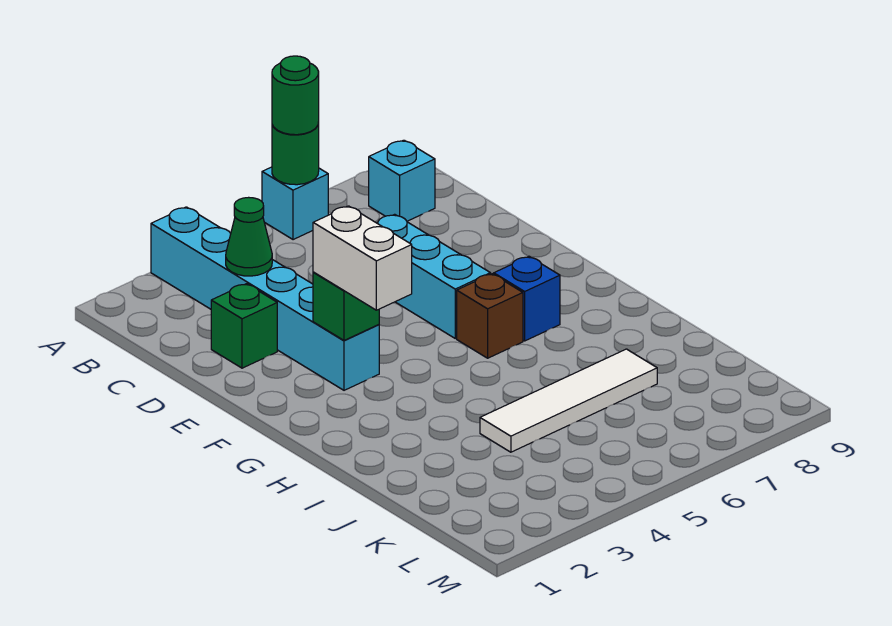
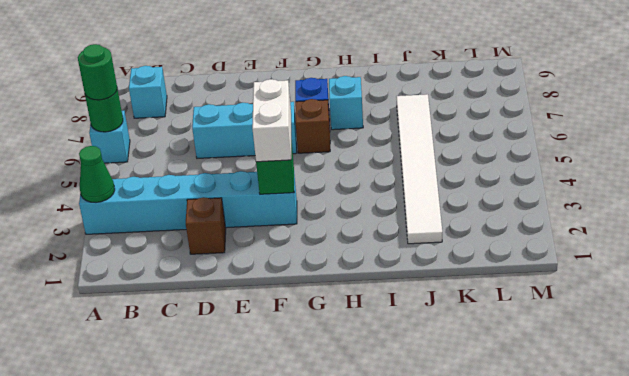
green cone C3 level 2 -> green cone A3 level 2
green brick D2 level 1 -> brown brick D2 level 1
white brick F3:G3 level 3 -> white brick F3:F4 level 3
none -> cyan brick H7 level 1
white tile J4:J7 level 1 -> white tile J2:J7 level 1

